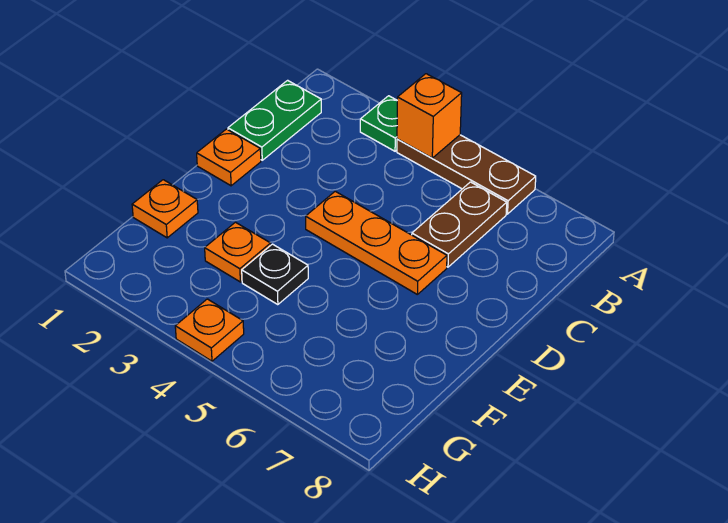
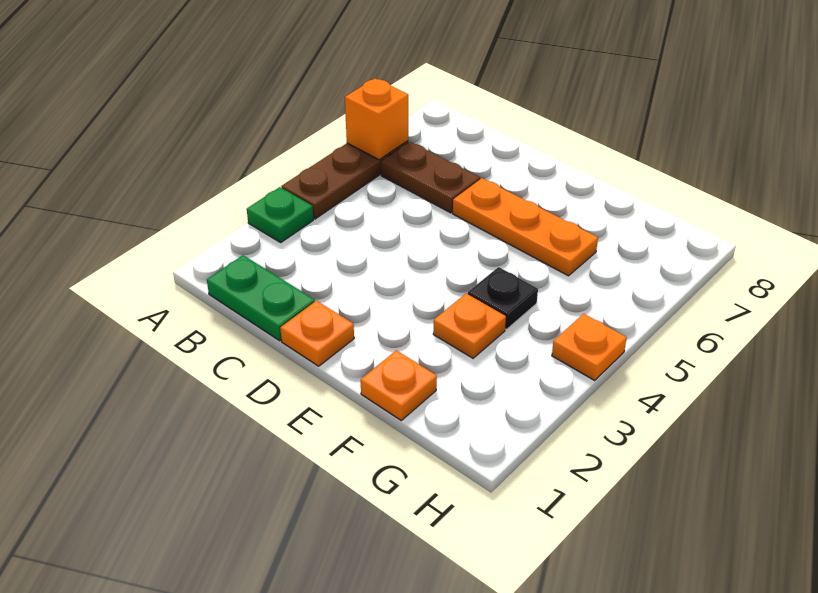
orange brick A4 level 2 -> orange brick A6 level 2
orange plate D4:D6 level 1 -> orange plate D6:F6 level 1

